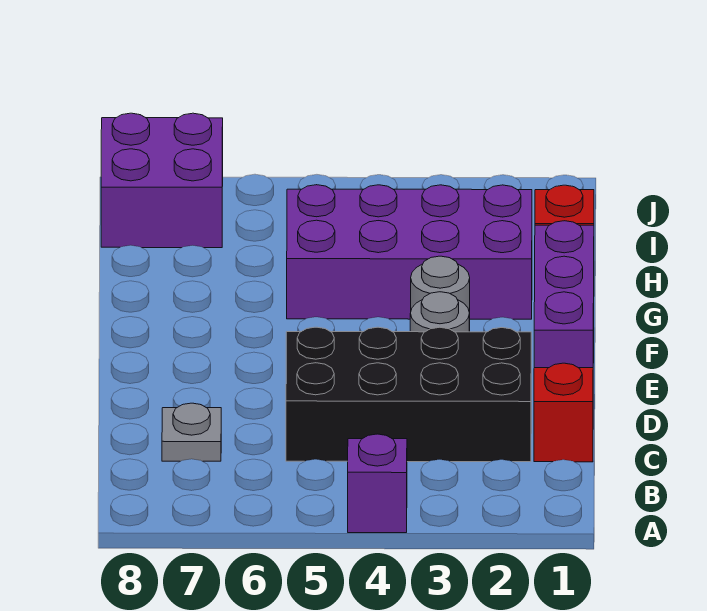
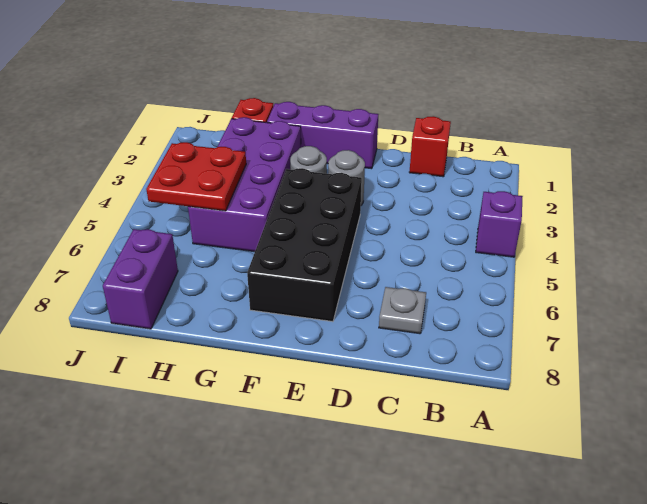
black brick C2:D5 level 1 -> black brick E4:F7 level 1
none -> red plate H4:I5 level 2
purple brick I7:J8 level 1 -> purple brick I7:I8 level 1

